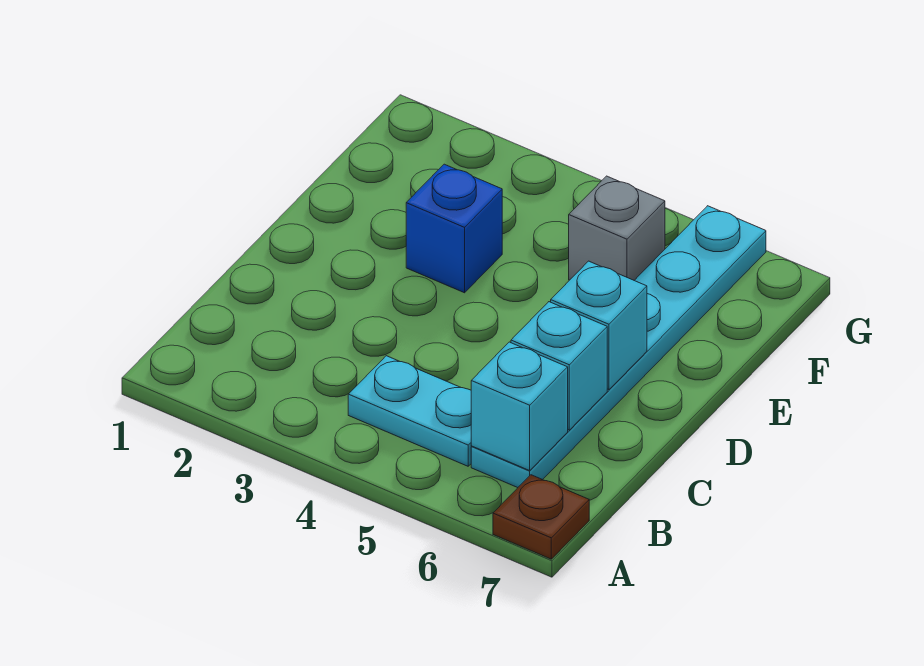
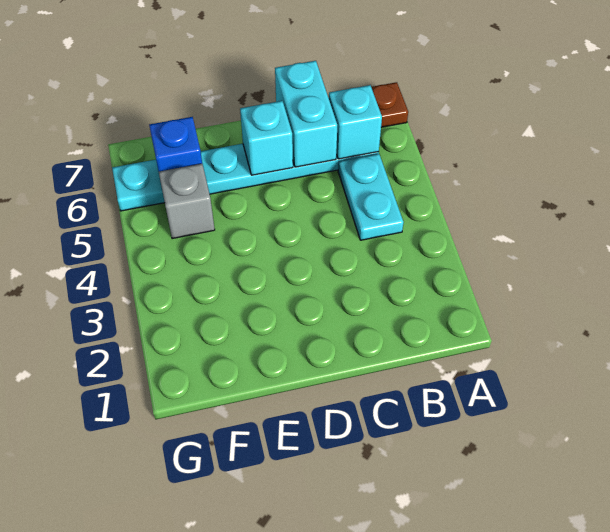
cyan brick C6 level 2 -> cyan brick C6:C7 level 2
blue brick E3 level 1 -> blue brick F6 level 2

